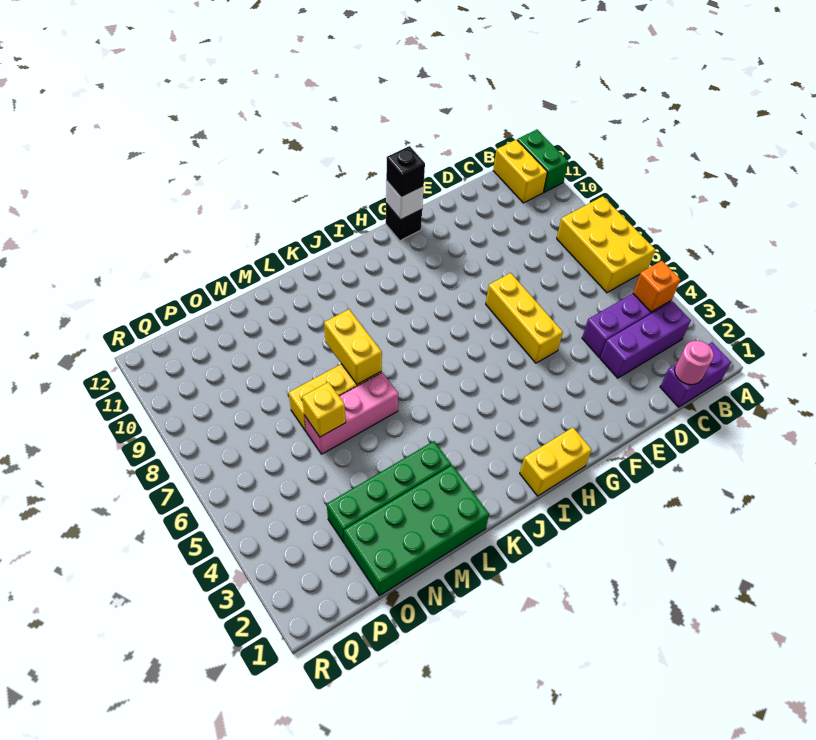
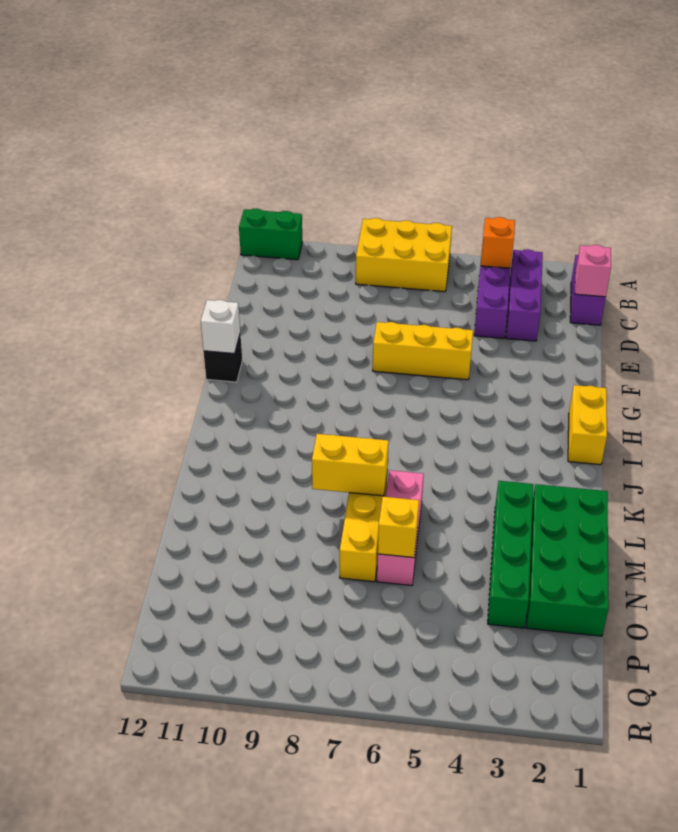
yellow brick B11:B12 level 1 -> none
pink round brick C1 level 2 -> pink brick C1 level 2
black brick G12 level 3 -> none

